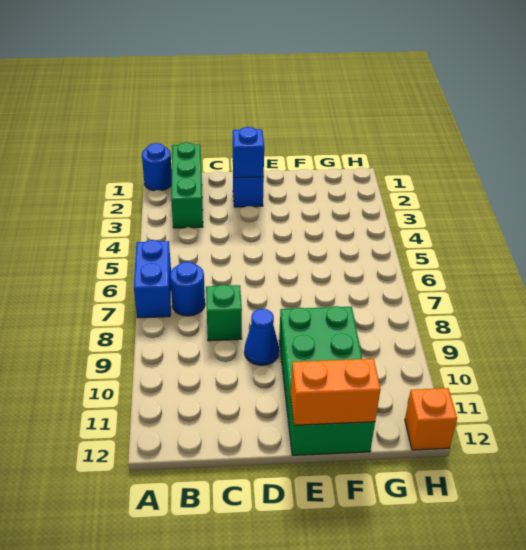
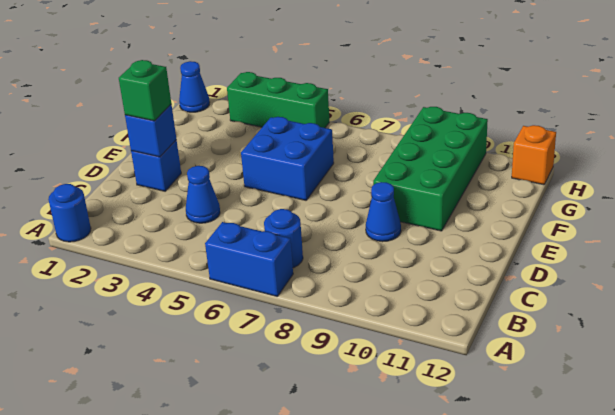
green brick B1:B3 level 1 -> green brick H3:H5 level 1
none -> blue cone C4 level 1
green brick C8 level 1 -> green brick D2 level 3
none -> blue brick E5:F6 level 1
green brick E9:F12 level 1 -> green brick E9:H10 level 1
orange brick E12:F12 level 2 -> none
none -> blue cone H1 level 1

